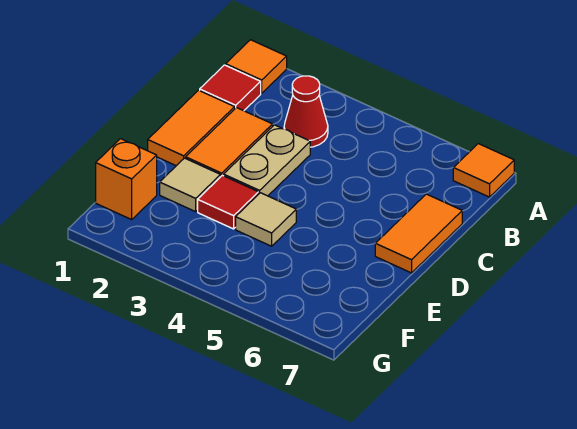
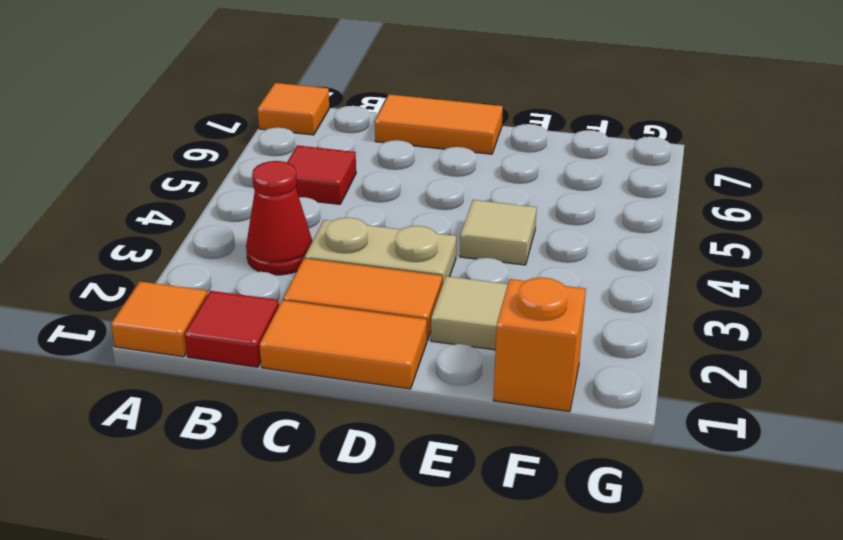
red tile E3 level 1 -> red tile B5 level 1

